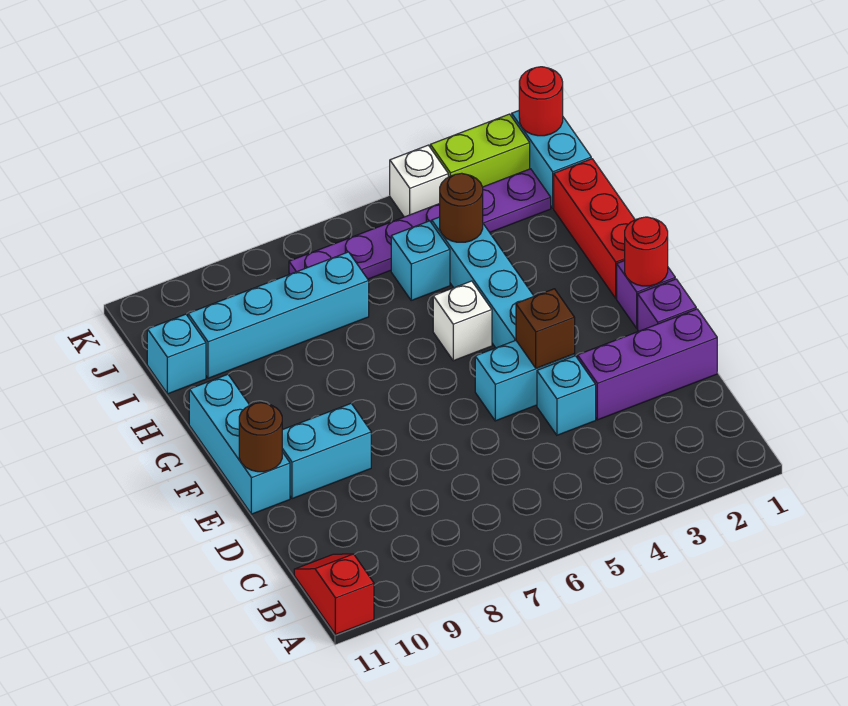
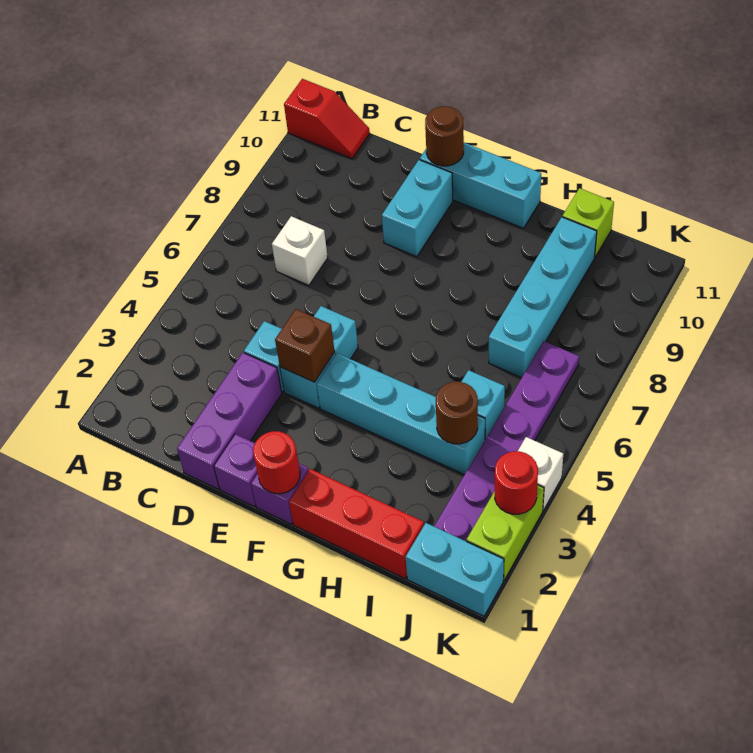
white brick G5 level 1 -> white brick C7 level 1
cyan brick I11 level 1 -> lime brick I11 level 1
red round brick K1 level 2 -> red round brick K3 level 2

